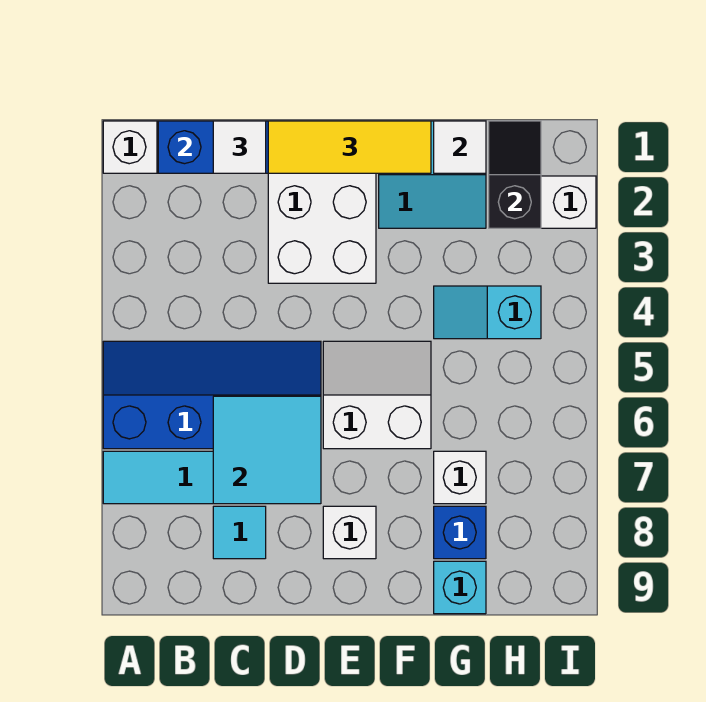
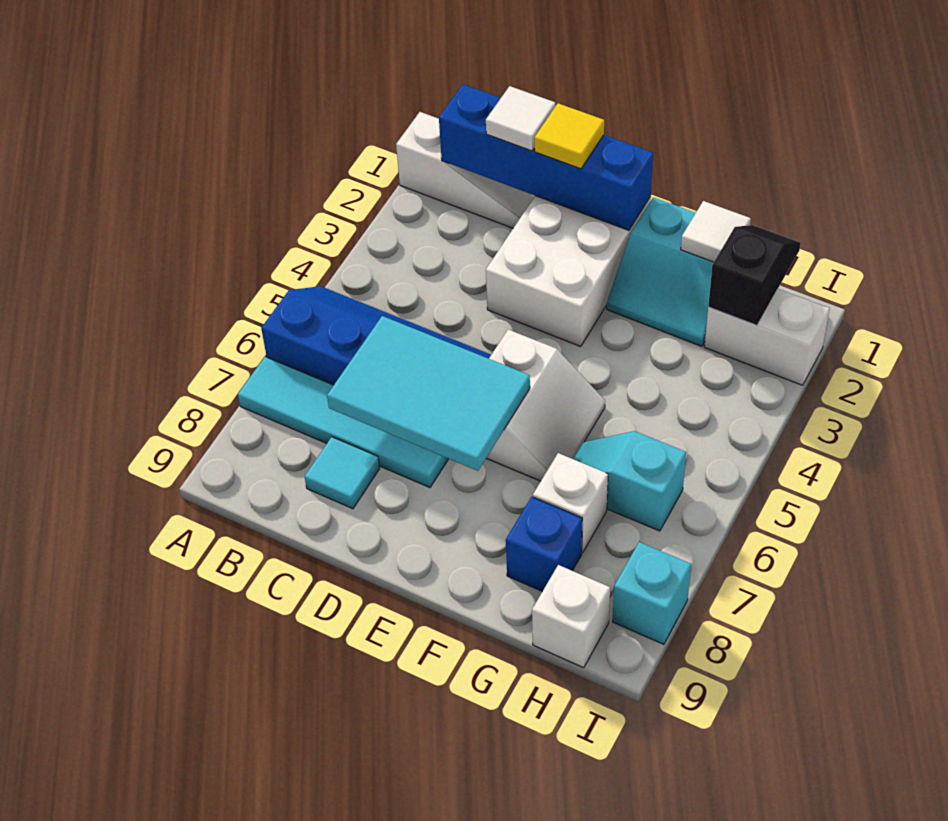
cyan tile C6:D7 level 2 -> cyan tile C6:E7 level 2
yellow tile D1:F1 level 3 -> yellow tile D1 level 3
white slope E5:F6 level 1 top 6 -> white slope E5:F6 level 1 top E
white brick E8 level 1 -> white brick H9 level 1
cyan slope G4:H4 level 1 top H -> cyan slope G6:H6 level 1 top H
cyan brick G9 level 1 -> cyan brick I8 level 1

